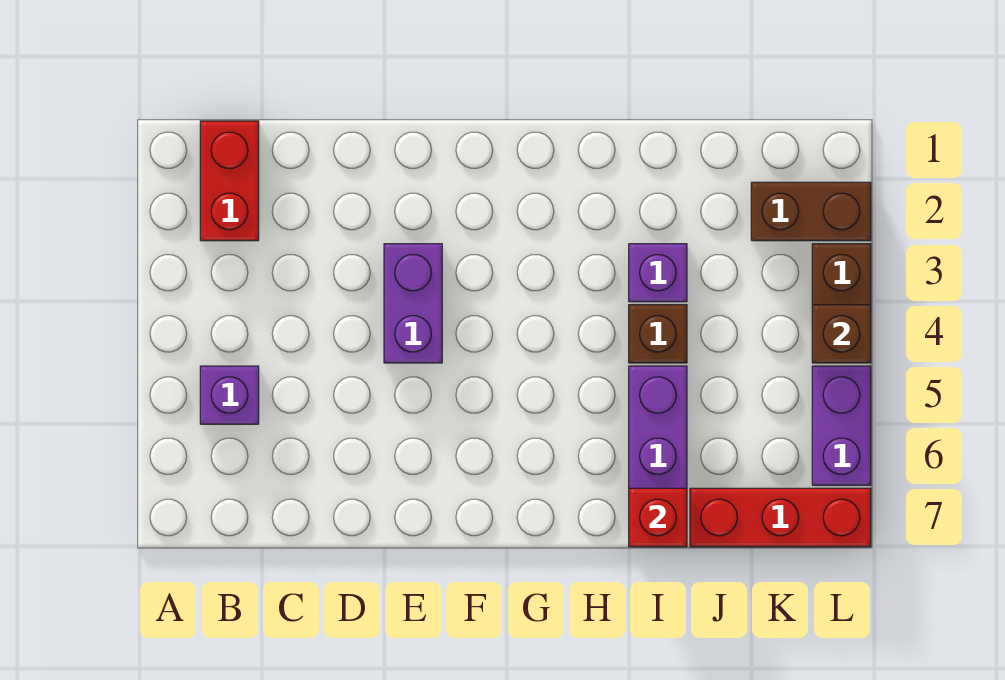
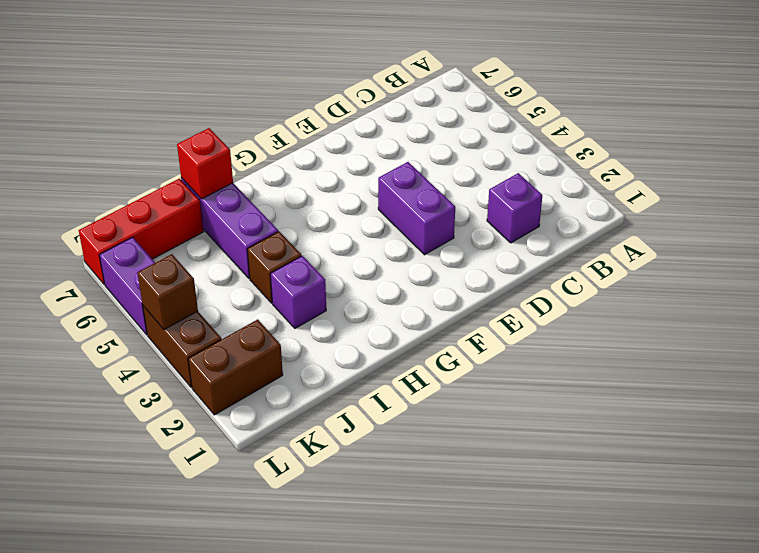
red brick B1:B2 level 1 -> none
purple brick B5 level 1 -> purple brick C2 level 1

